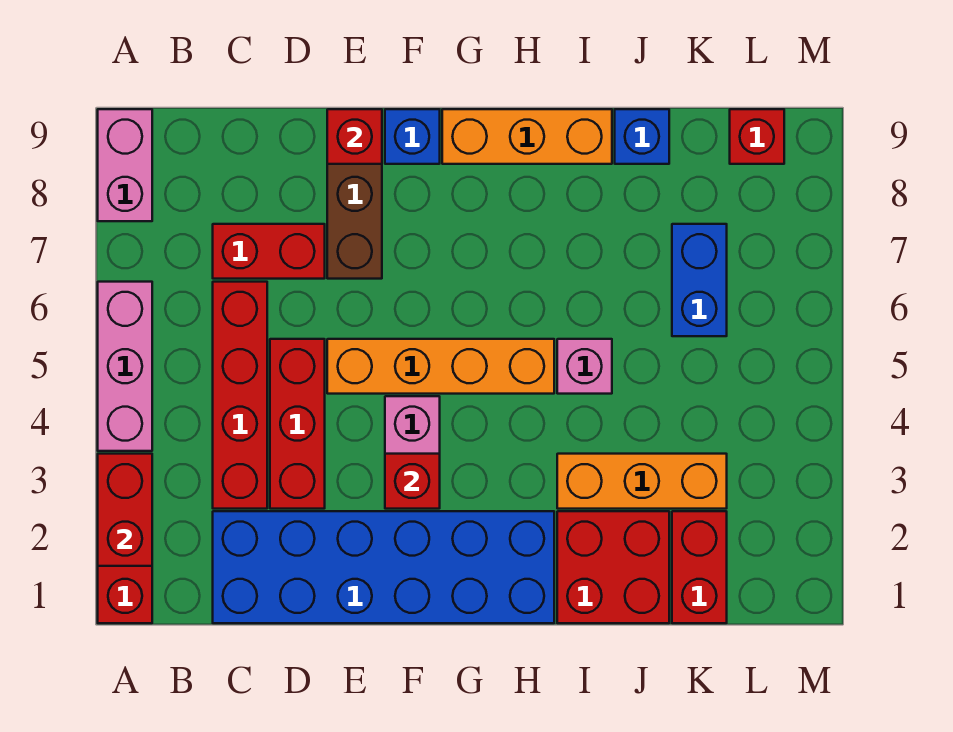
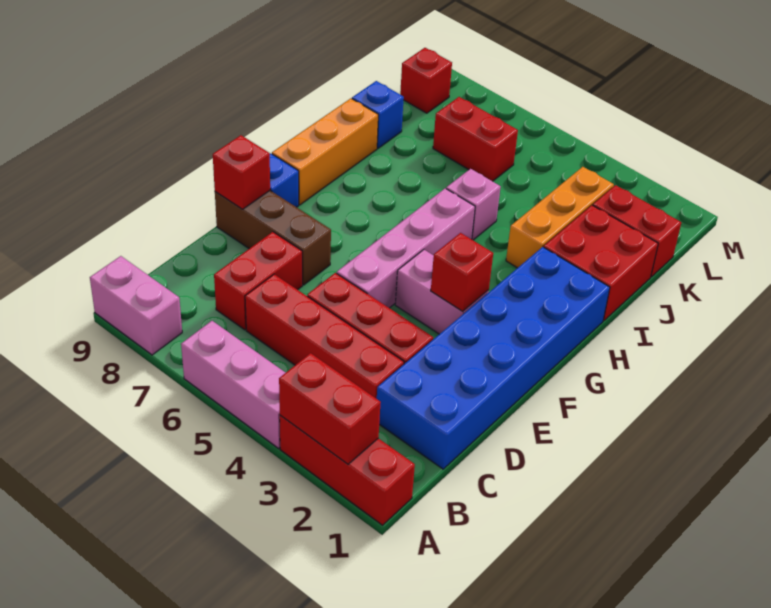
orange brick E5:H5 level 1 -> pink brick E5:H5 level 1
blue brick K6:K7 level 1 -> red brick K6:K7 level 1

